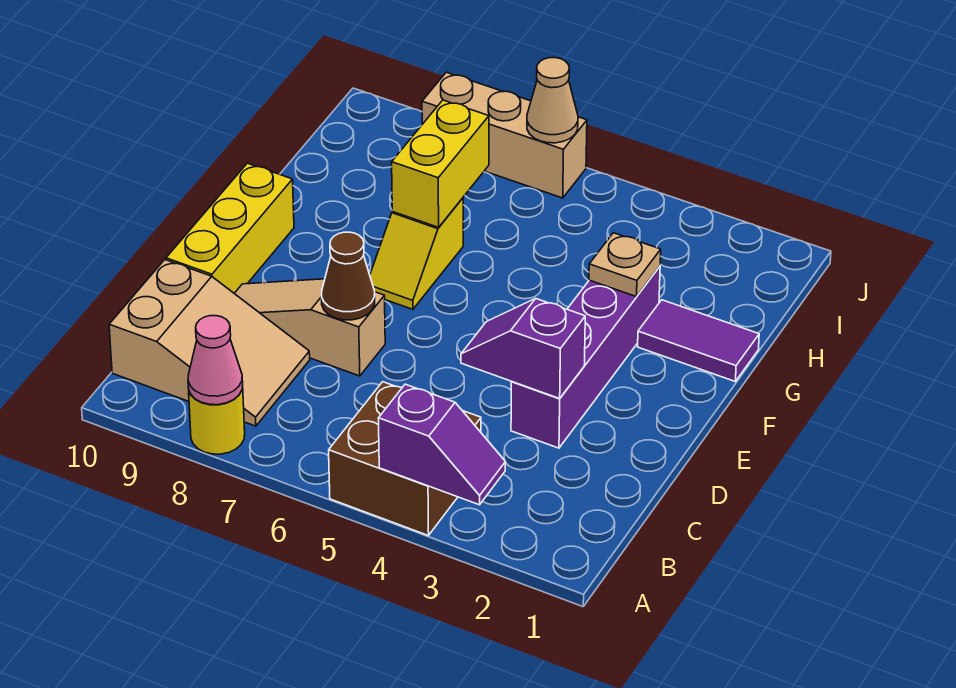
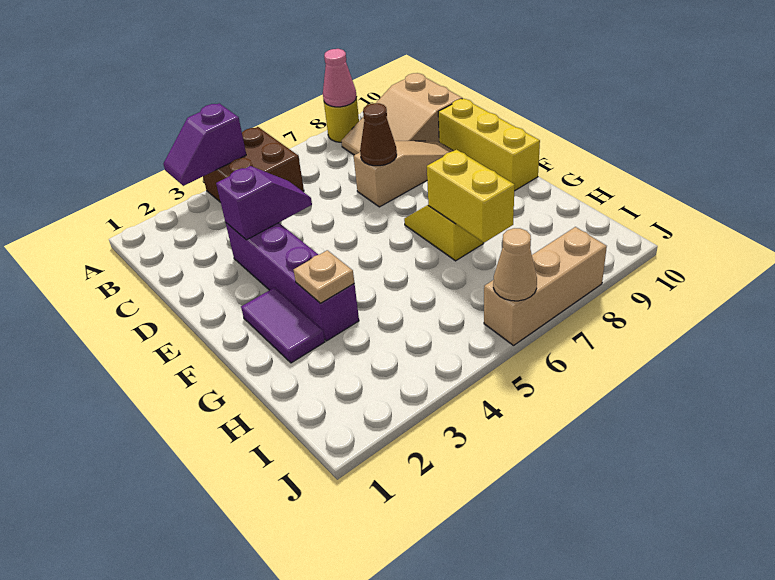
purple tile G1:G2 level 1 -> purple tile F2:G2 level 1

